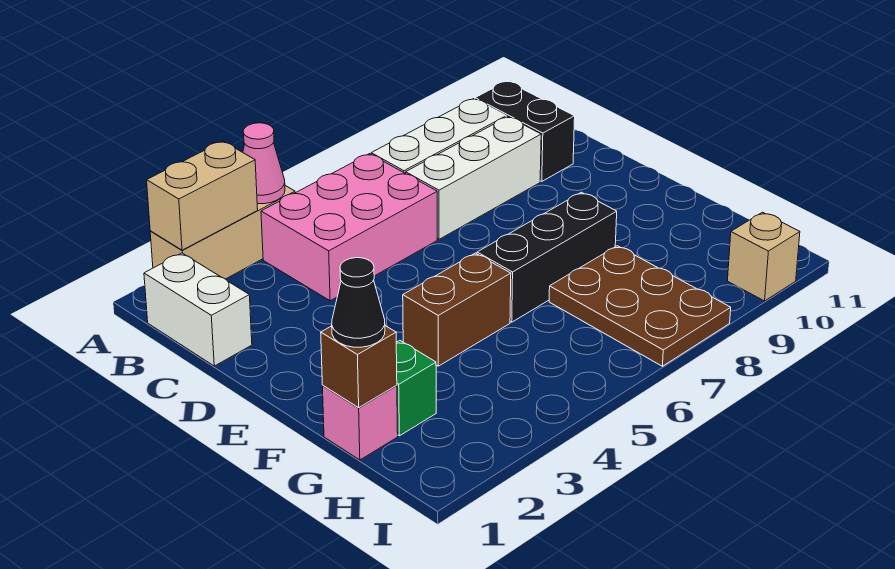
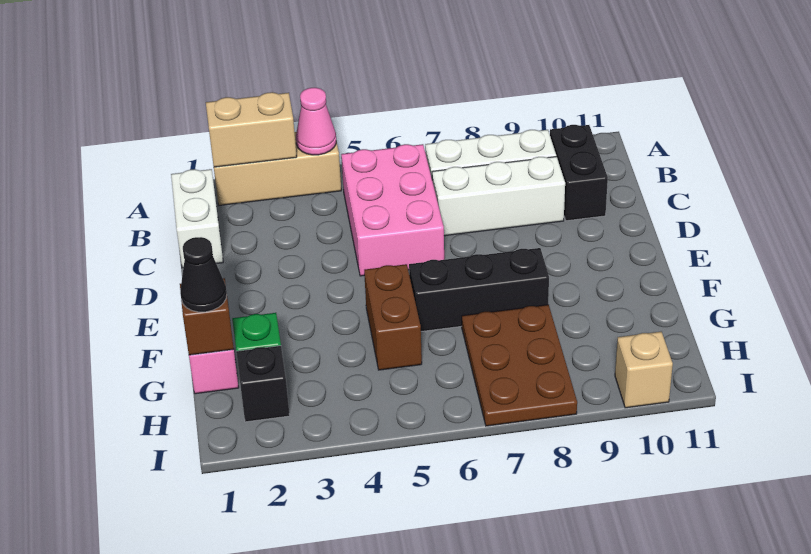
pink brick B4:C6 level 1 -> pink brick B5:D6 level 1
brown brick F4:F5 level 1 -> brown brick F5:G5 level 1
none -> black brick H2 level 1

